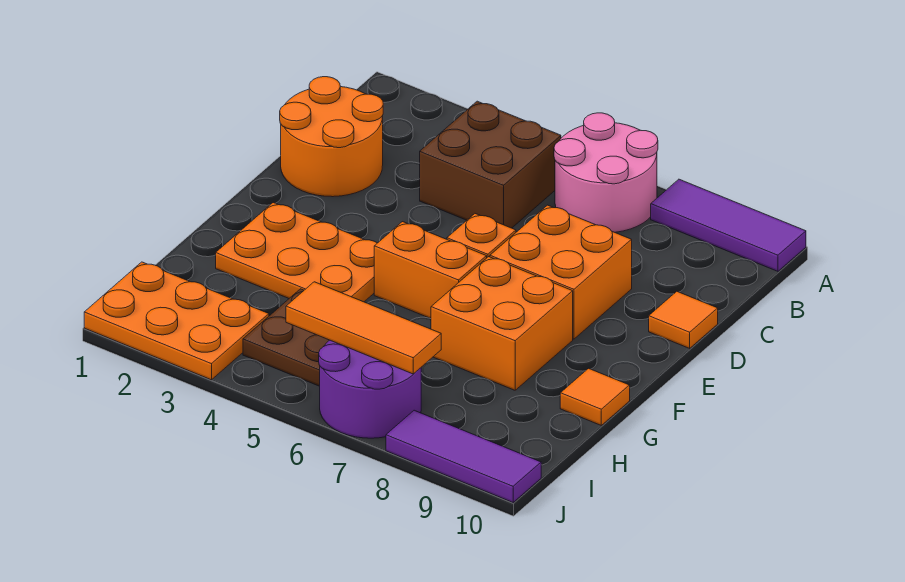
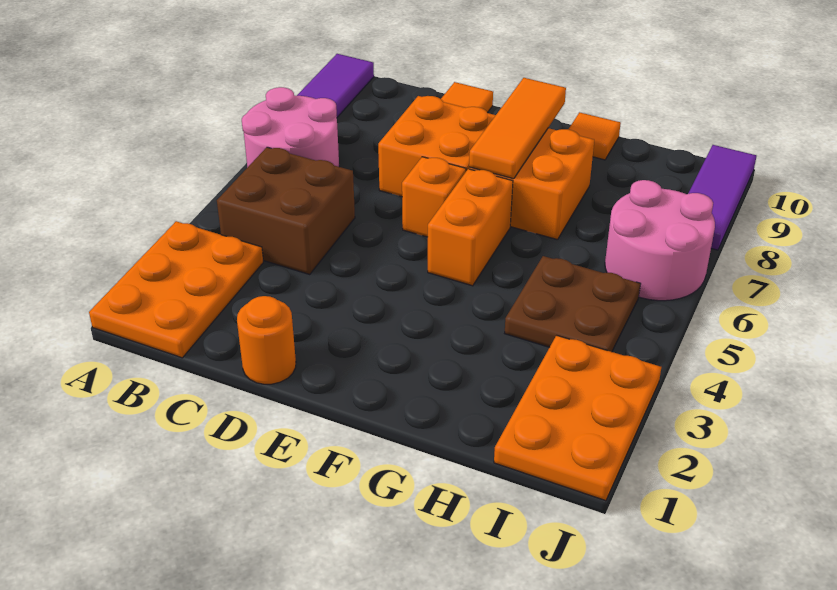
orange round brick C1:D2 level 1 -> orange round brick D1 level 1
orange plate F2:G4 level 1 -> orange plate A1:B3 level 1
orange tile I5:I7 level 2 -> orange tile F7:F9 level 2
purple round brick I6:J7 level 1 -> pink round brick I6:J7 level 1

